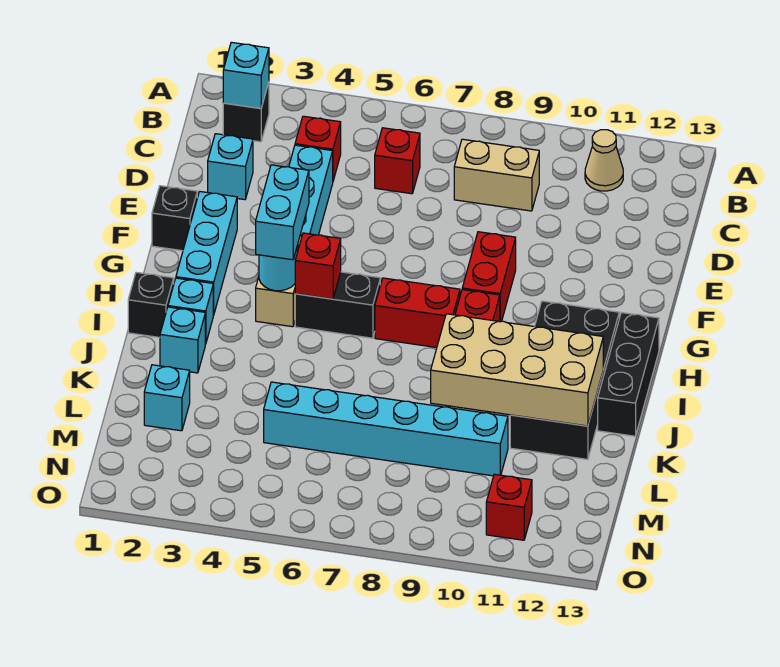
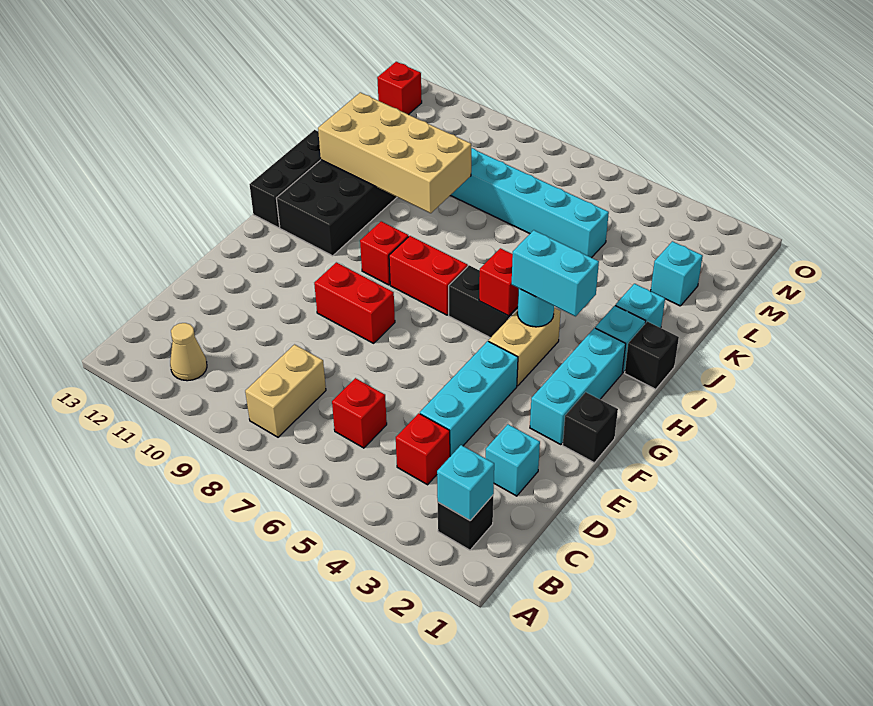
tan brick C8:C9 level 1 -> tan brick B8:C8 level 1
red brick F9:G9 level 1 -> red brick F8:F9 level 1
cyan brick G4:H4 level 3 -> cyan brick H3:H4 level 3
red brick N11 level 1 -> red brick N13 level 1

